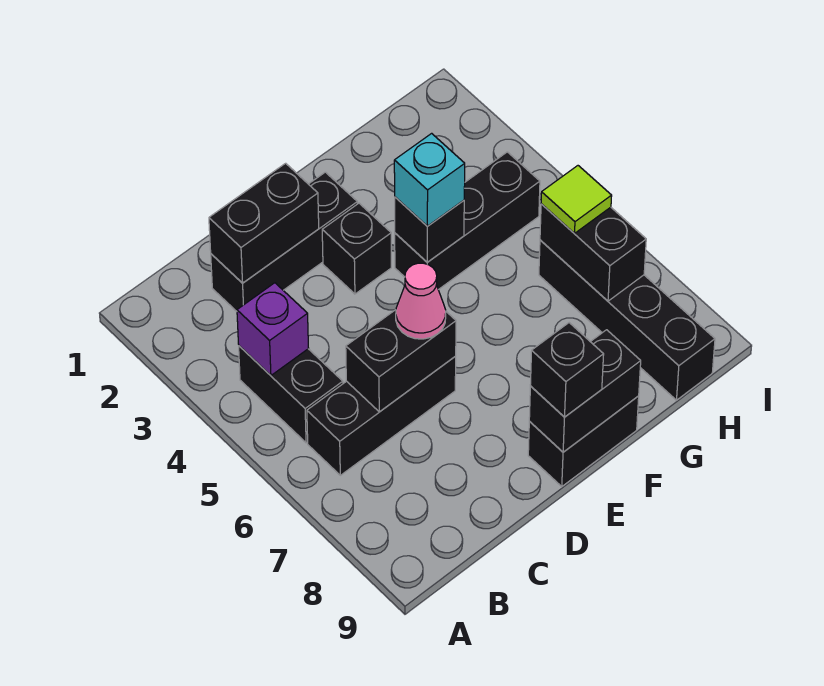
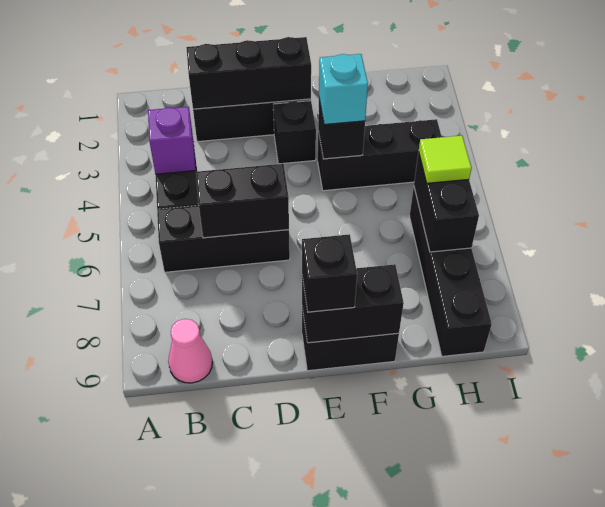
black brick C2:D2 level 2 -> black brick C2:E2 level 2
pink cone D6 level 3 -> pink cone B9 level 1

